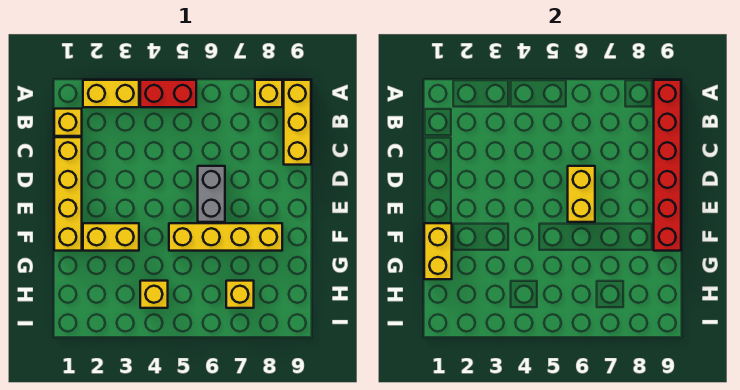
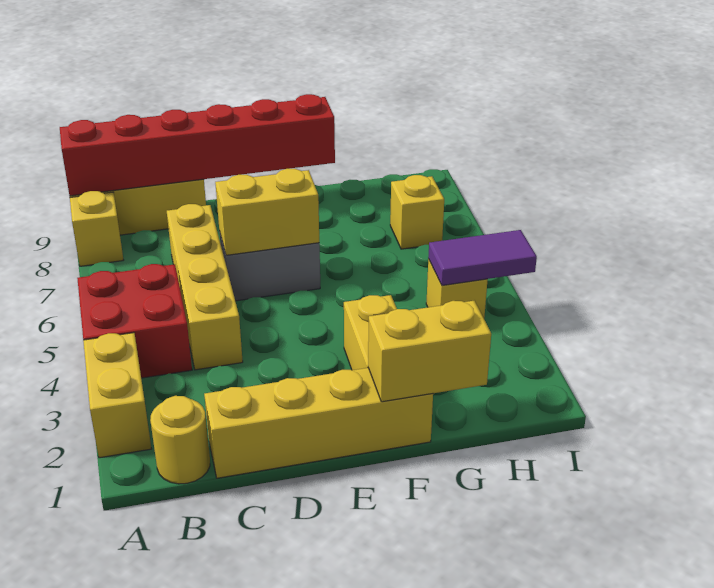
red brick A4:A5 level 1 -> red brick A4:B5 level 1
yellow brick B1 level 1 -> yellow round brick B1 level 1
yellow brick F5:F8 level 1 -> yellow brick C4:C7 level 1
none -> purple tile H4:I4 level 2

